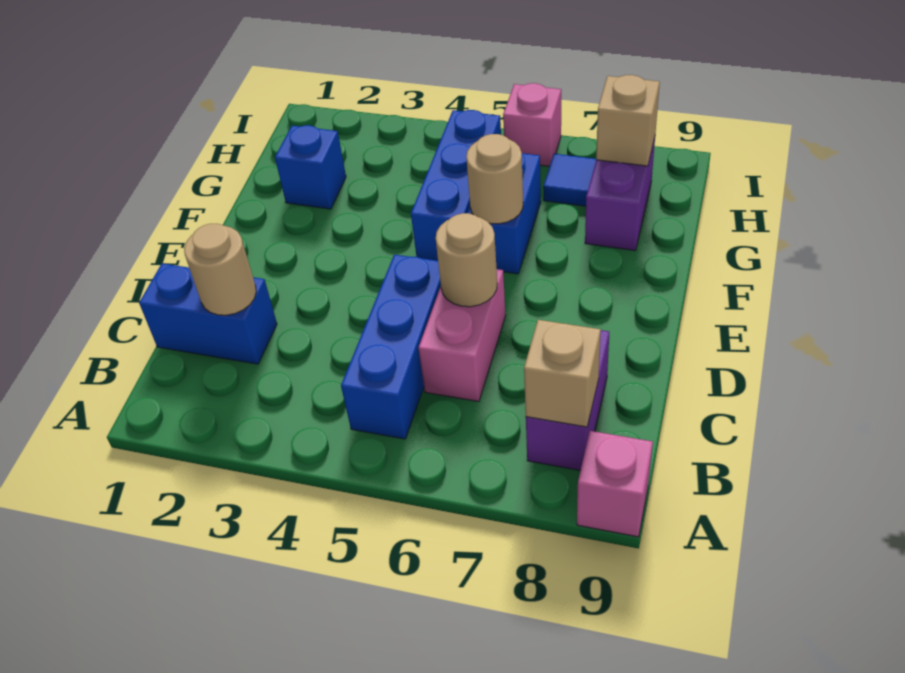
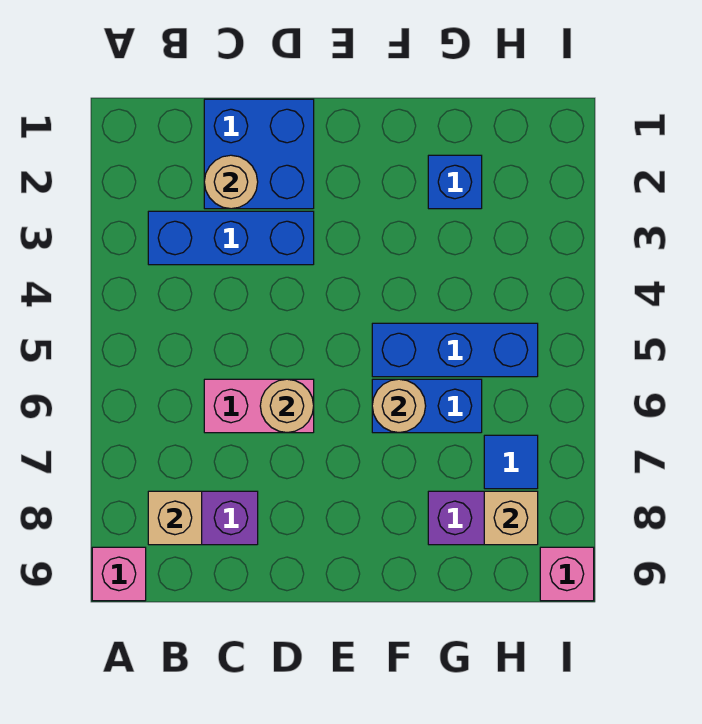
blue brick B5:D5 level 1 -> blue brick B3:D3 level 1
blue brick C1:C2 level 1 -> blue brick C1:D2 level 1
pink brick I6 level 1 -> pink brick I9 level 1

